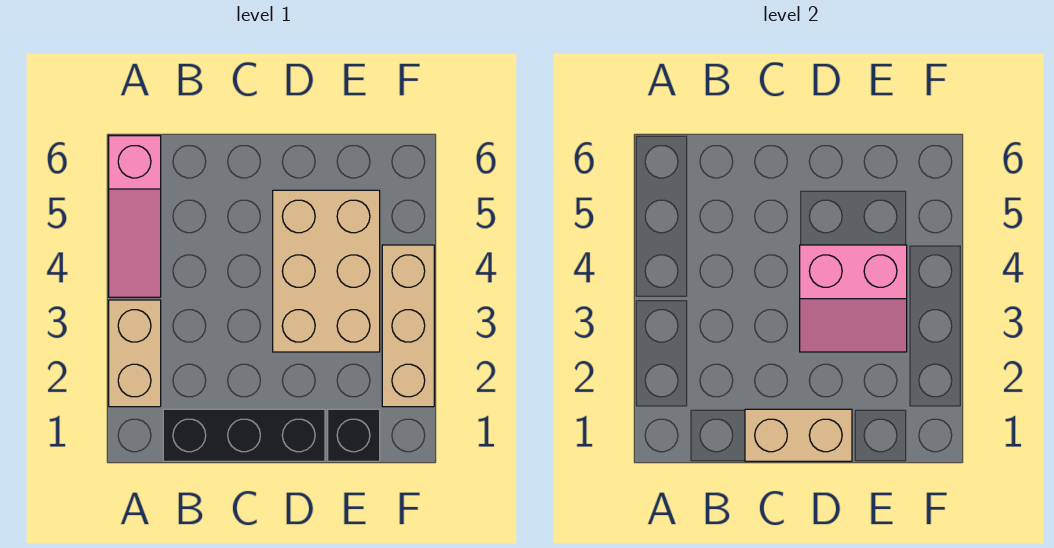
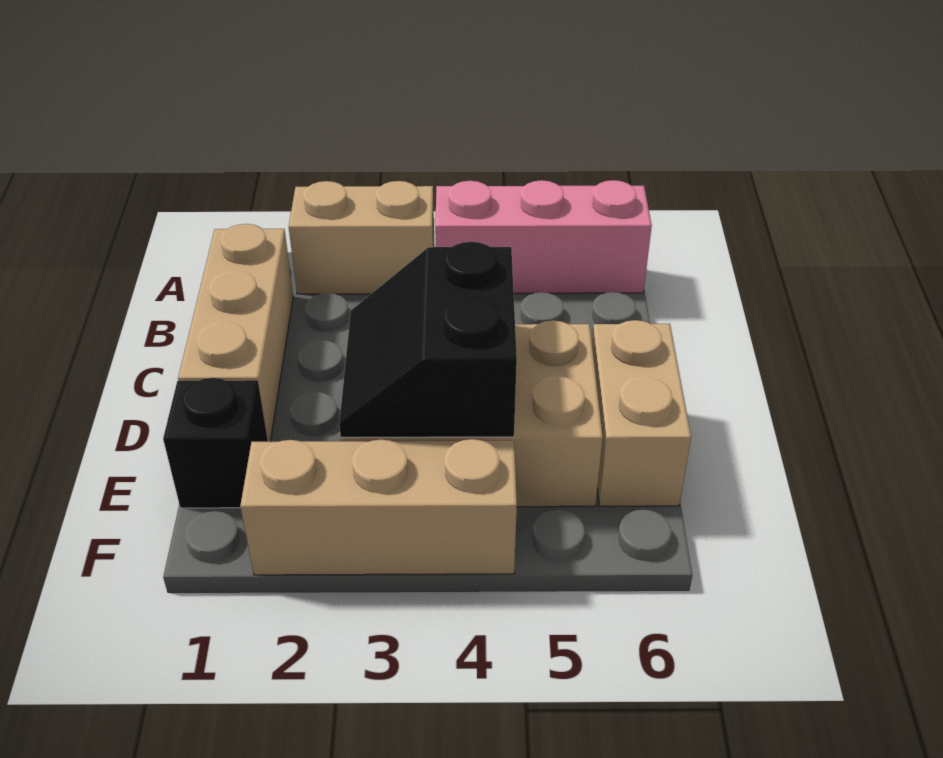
pink slope A4:A6 level 1 top 6 -> pink brick A4:A6 level 1
black brick B1:D1 level 1 -> tan brick B1:D1 level 1
tan brick C1:D1 level 2 -> tan brick D6:E6 level 1
pink slope D3:E4 level 2 top 4 -> black slope D3:E4 level 2 top 4

